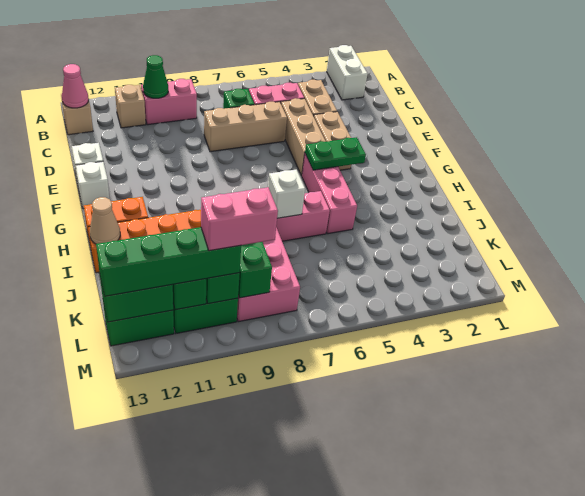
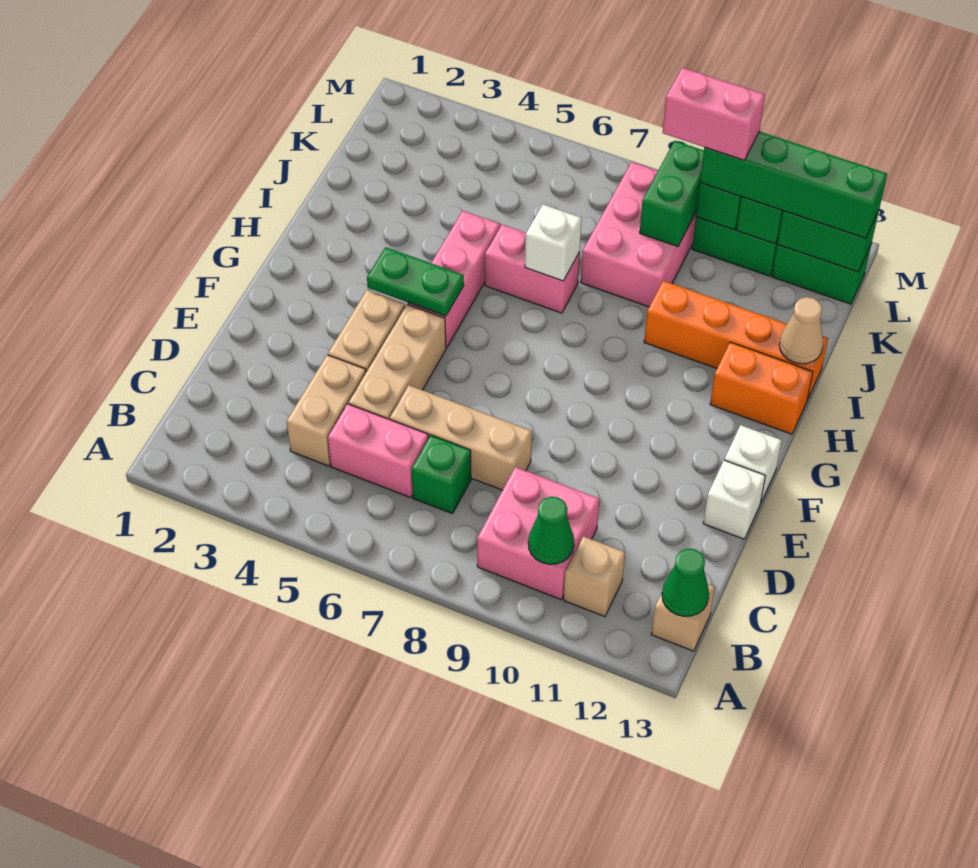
white brick A2:B2 level 1 -> none
pink brick B9:B10 level 1 -> pink brick B9:C10 level 1
pink cone B13 level 2 -> green cone B13 level 2

